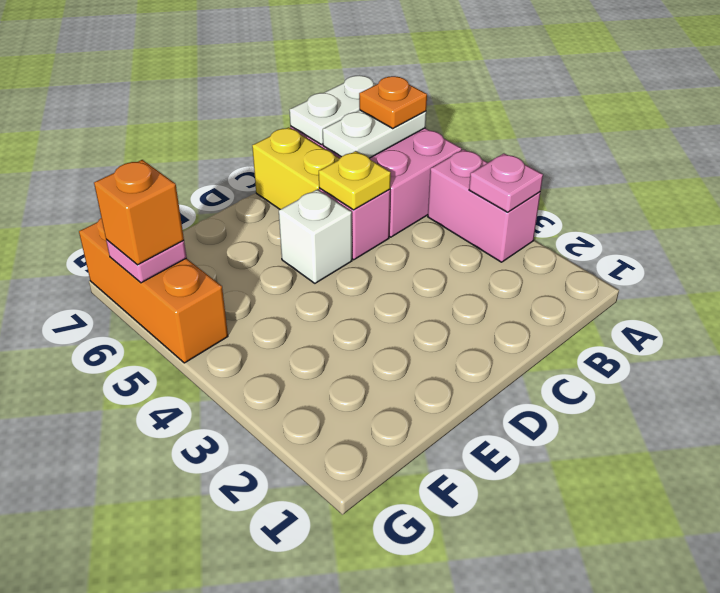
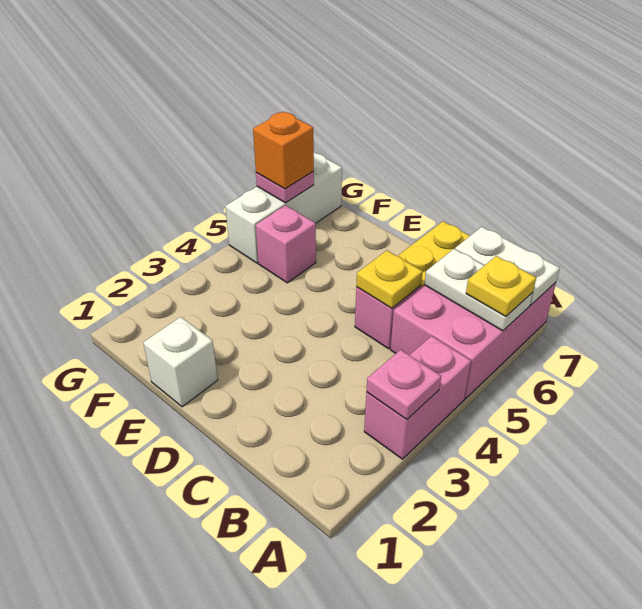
orange plate A6 level 3 -> yellow plate A6 level 3
white brick D5 level 1 -> white brick E1 level 1
none -> pink brick F5 level 1
orange brick G5:G7 level 1 -> white brick G5:G7 level 1

